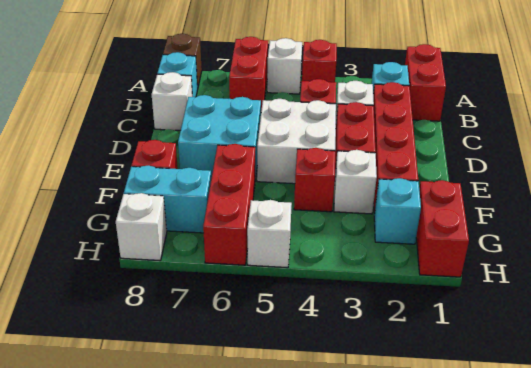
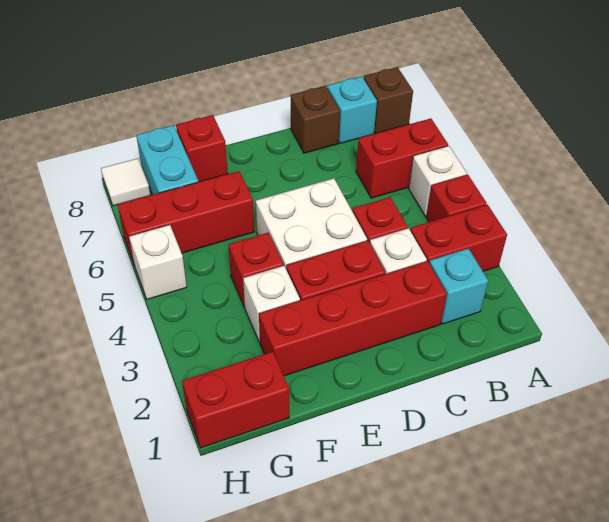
red brick A1:B1 level 1 -> red brick A3:B3 level 1
white brick C8 level 1 -> brown brick C8 level 1
cyan brick D6:E7 level 1 -> none
cyan brick G2 level 1 -> none
white brick H8 level 1 -> white tile H8 level 1

